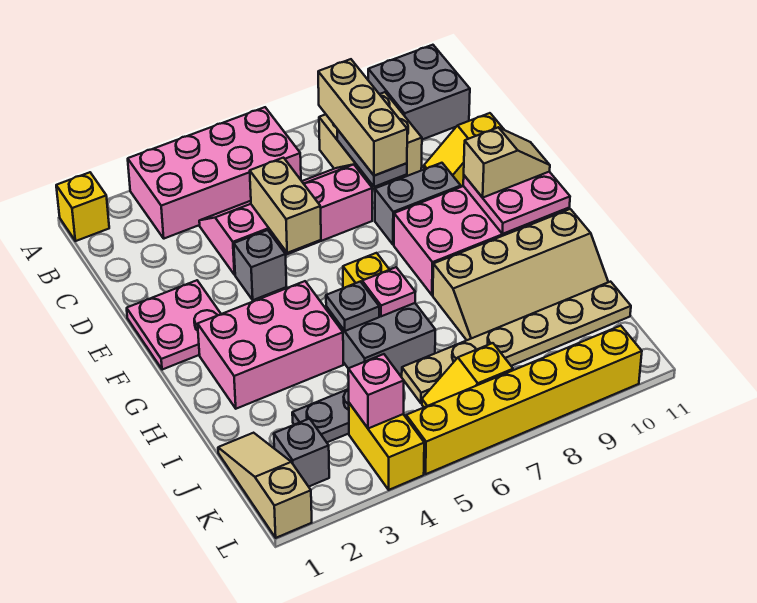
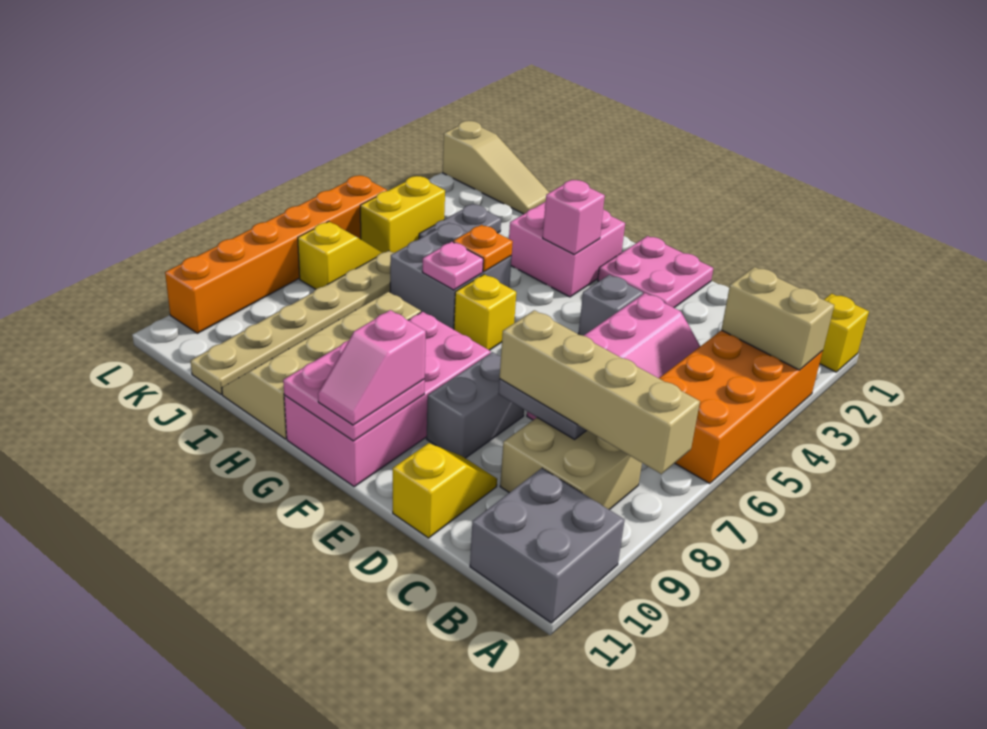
pink brick A3:B6 level 1 -> orange brick A3:B6 level 1
tan brick B8:D8 level 3 -> tan brick A8:D8 level 3
tan brick D5:E5 level 2 -> tan brick A3:B3 level 2
tan slope F10:F11 level 3 top 10 -> pink slope F10:F11 level 3 top 10
pink brick G2:H4 level 1 -> pink brick G2:H3 level 1
grey plate H5 level 2 -> orange plate H5 level 2
grey brick K2 level 1 -> none
yellow brick K4:L4 level 1 -> yellow brick K4:K5 level 1
pink brick K4 level 2 -> pink brick G3 level 2
yellow brick L5:L10 level 1 -> orange brick L5:L10 level 1

